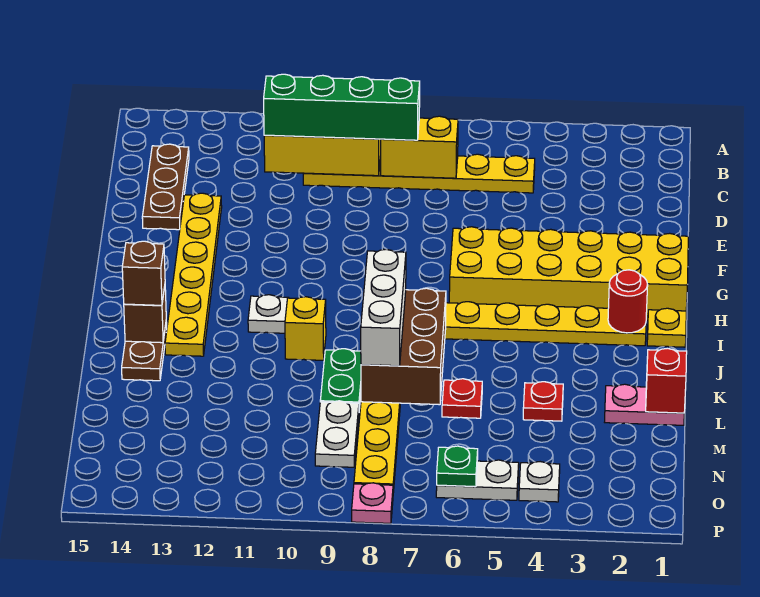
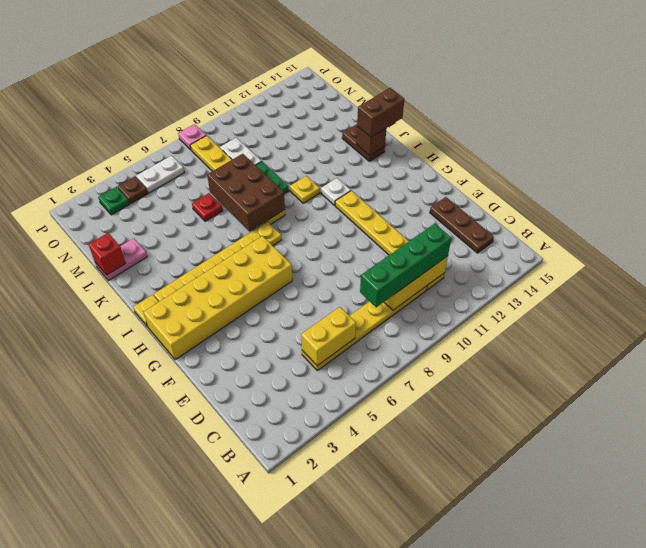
yellow brick C7:C8 level 2 -> yellow brick C5:C6 level 2
yellow plate E13:J13 level 1 -> yellow plate C11:H11 level 1
red round brick I2 level 2 -> none
white brick J8:L8 level 3 -> none
yellow brick J10 level 1 -> yellow plate J10 level 1
brown brick J14 level 3 -> brown brick J14:J15 level 3
red plate L4 level 1 -> none
white plate O4 level 1 -> brown plate O4 level 1
green plate O6 level 2 -> green plate O3 level 1

